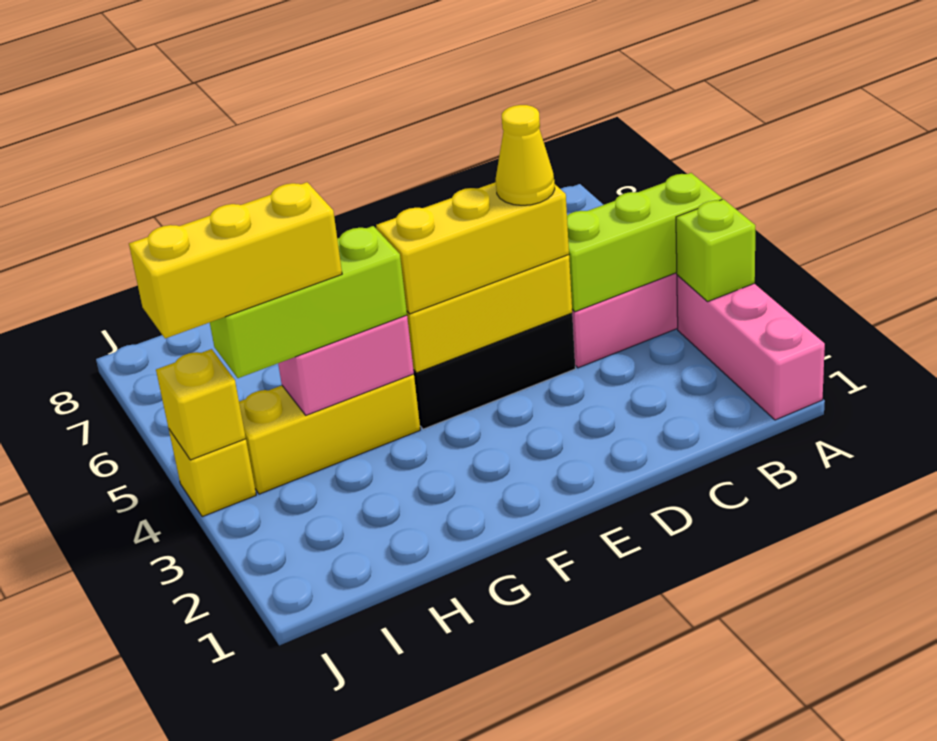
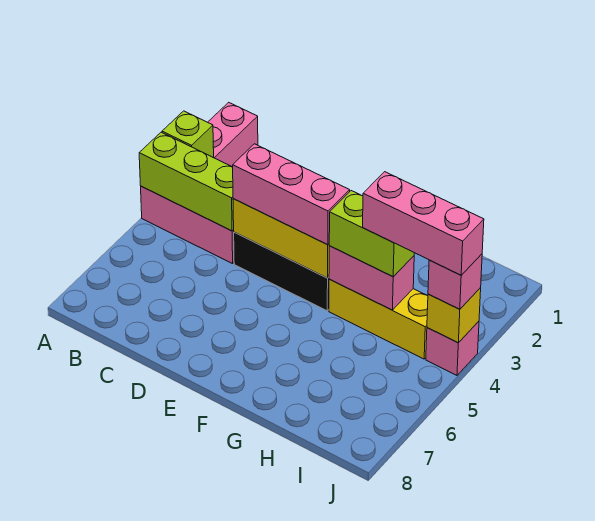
yellow brick D4:F4 level 3 -> pink brick D4:F4 level 3
yellow cone D4 level 4 -> none
lime brick G4:I4 level 3 -> lime brick G4:H4 level 3
yellow brick H4:J4 level 4 -> pink brick H4:J4 level 4
yellow brick J4 level 1 -> pink brick J4 level 1
none -> pink brick J4 level 3

